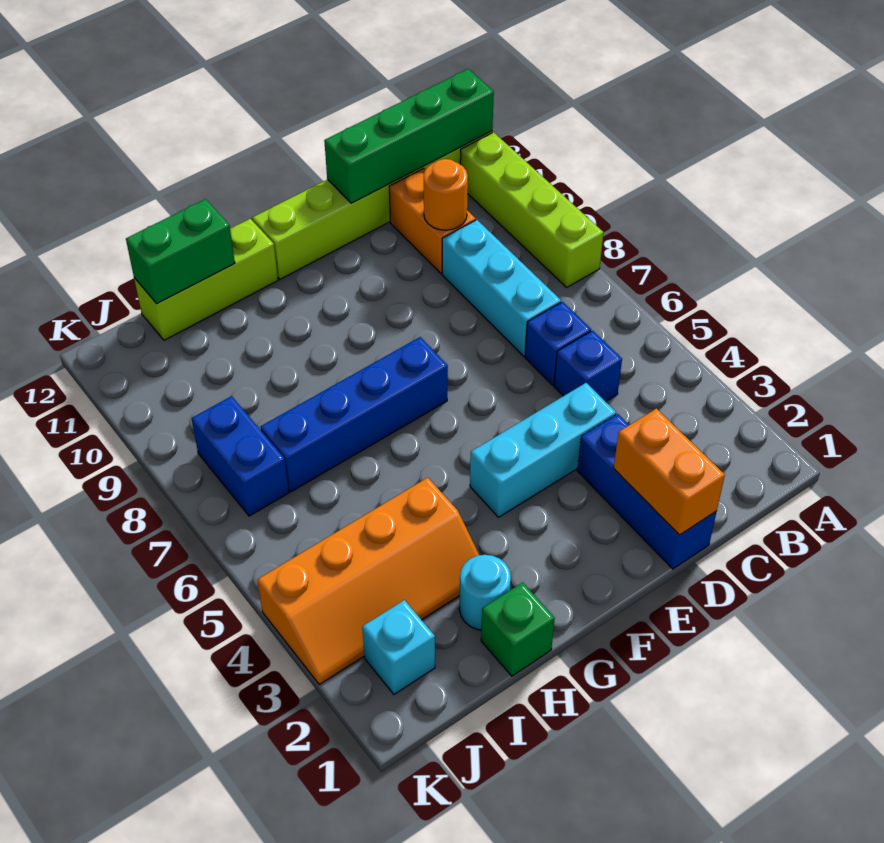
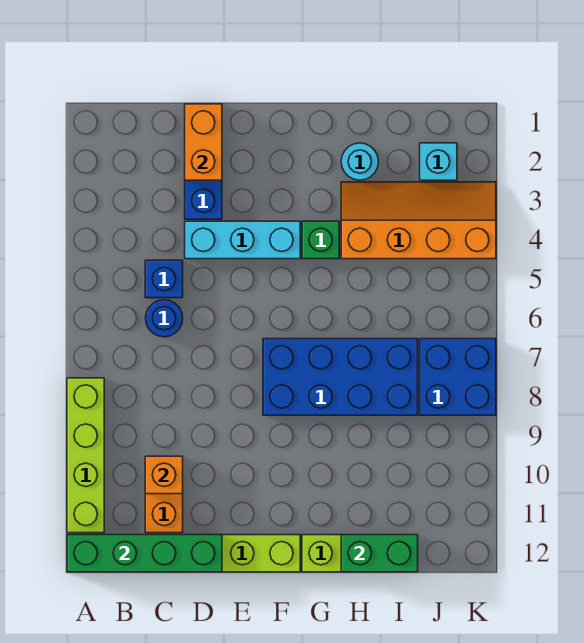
blue brick C6 level 1 -> blue round brick C6 level 1
cyan brick C7:C9 level 1 -> none
orange round brick C10 level 2 -> orange brick C10 level 2
blue brick F7:I7 level 1 -> blue brick F7:I8 level 1
green brick H1 level 1 -> green brick G4 level 1
blue brick J7:J8 level 1 -> blue brick J7:K8 level 1

